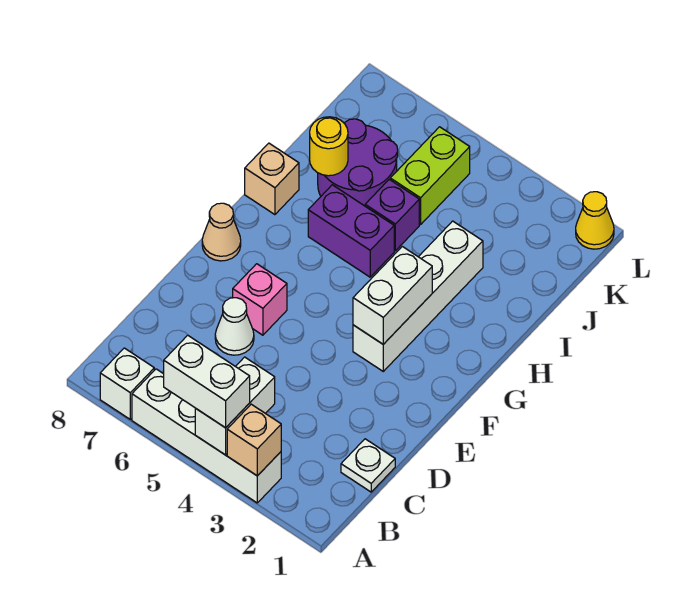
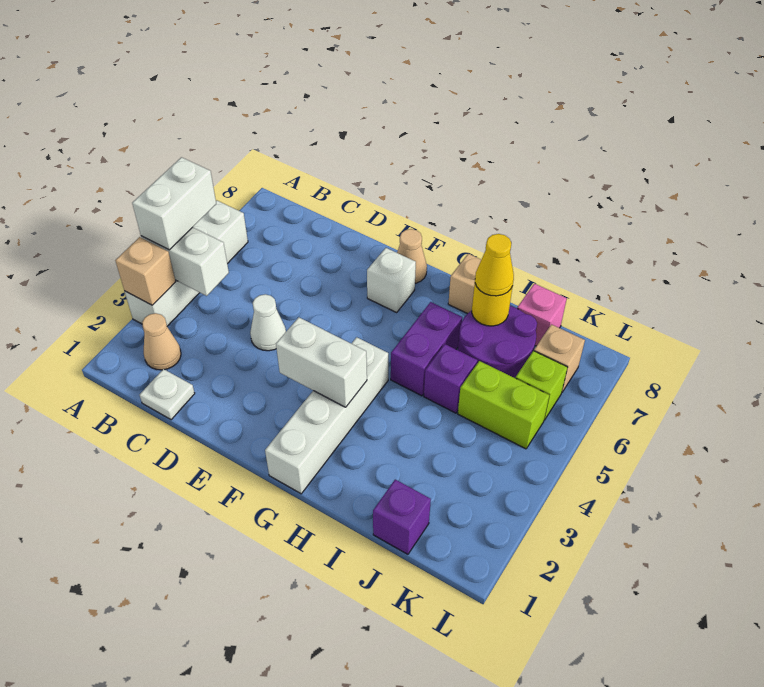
white brick A7 level 1 -> white brick F7 level 1
none -> tan cone B2 level 1
white cone D6 level 1 -> white cone D4 level 1
pink brick E6 level 1 -> pink brick J8 level 1
white brick F3:I3 level 1 -> white brick G1:G4 level 1
none -> purple brick J1 level 1
none -> lime brick K6 level 1
none -> tan brick K7 level 1
yellow cone L1 level 1 -> yellow cone I7 level 3

